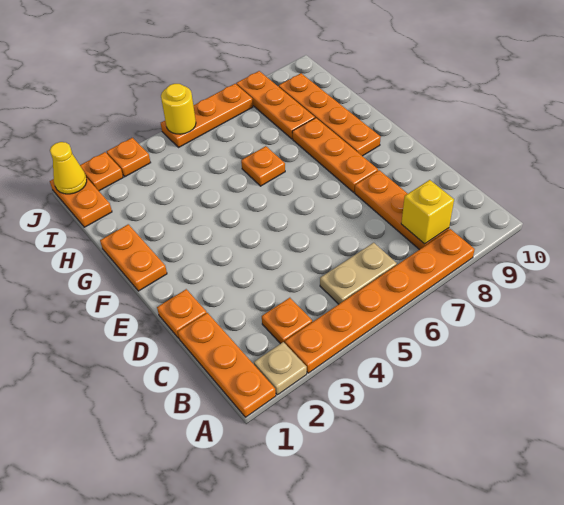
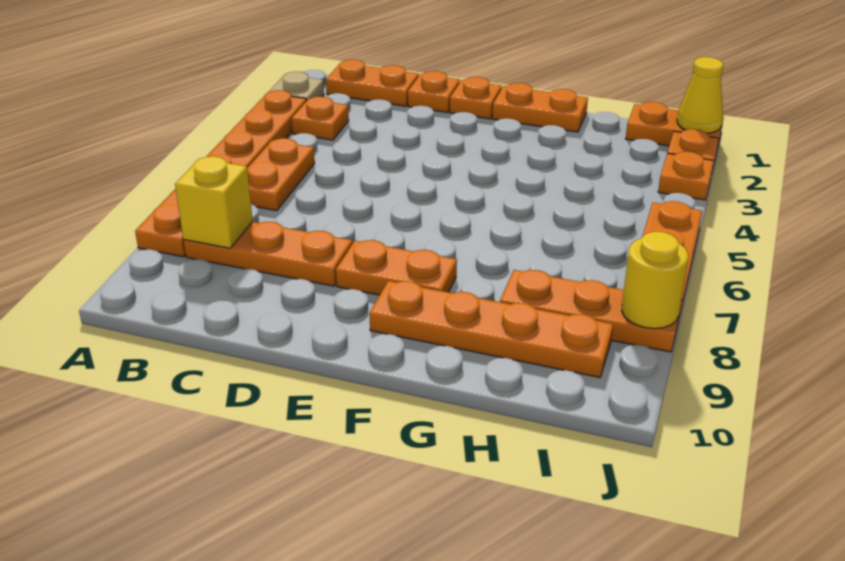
orange plate A1:C1 level 1 -> orange plate B1:C1 level 1
tan plate B5:B6 level 1 -> orange plate B5:B6 level 1
orange plate E8:G8 level 1 -> orange plate E8:F8 level 1
orange plate G6 level 1 -> orange plate E1 level 1
yellow round brick J5 level 2 -> yellow round brick J8 level 2

